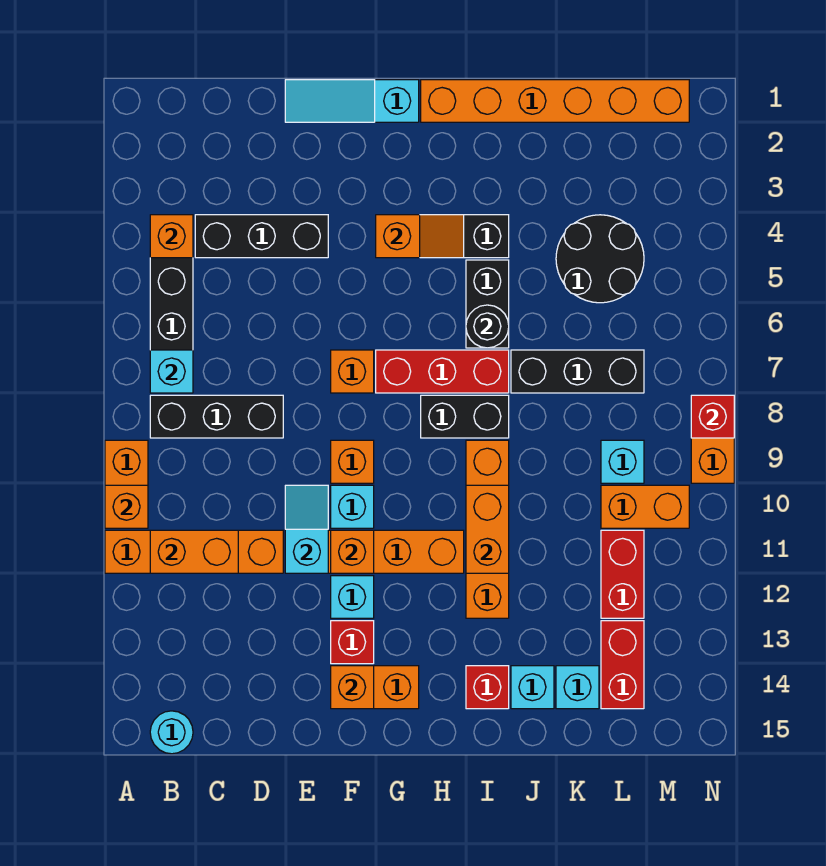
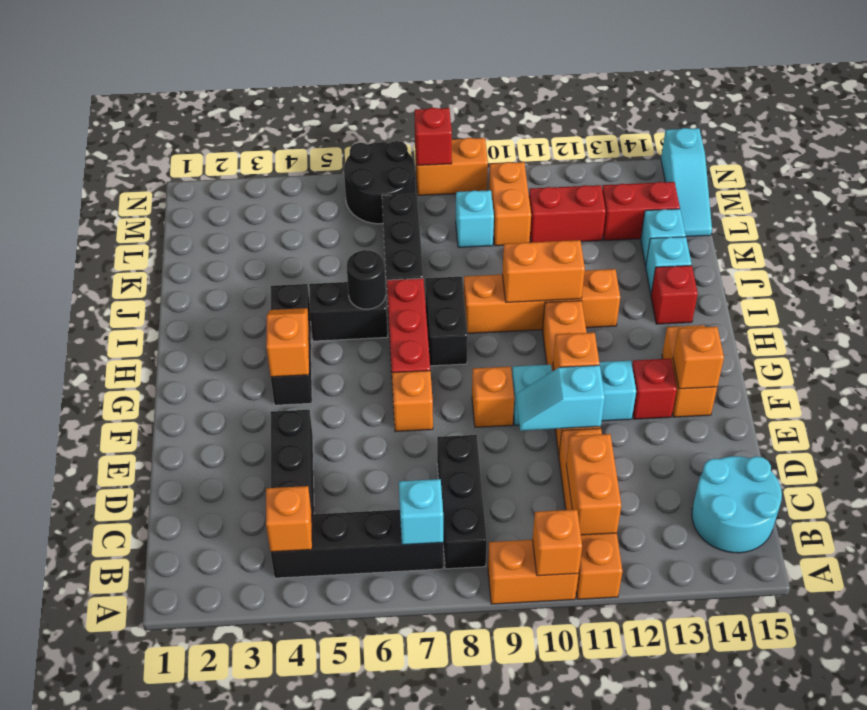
cyan round brick B15 level 1 -> cyan round brick B14:C15 level 1
cyan slope E1:G1 level 1 top G -> cyan slope L15:N15 level 1 top N
orange brick H1:M1 level 1 -> none
black round brick K4:L5 level 1 -> black round brick M6:N7 level 1

